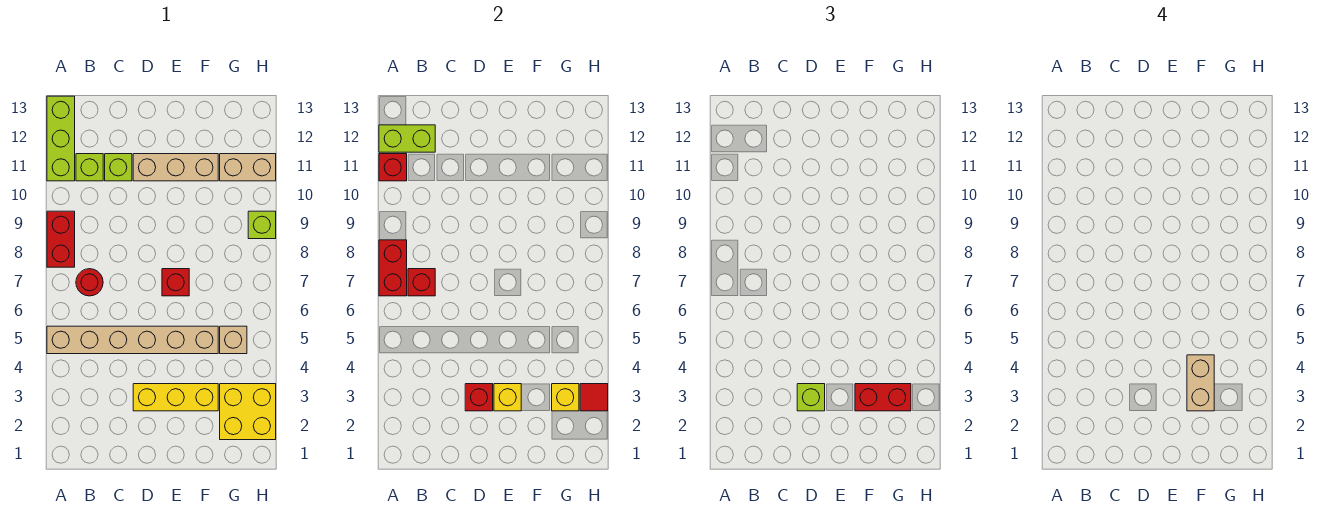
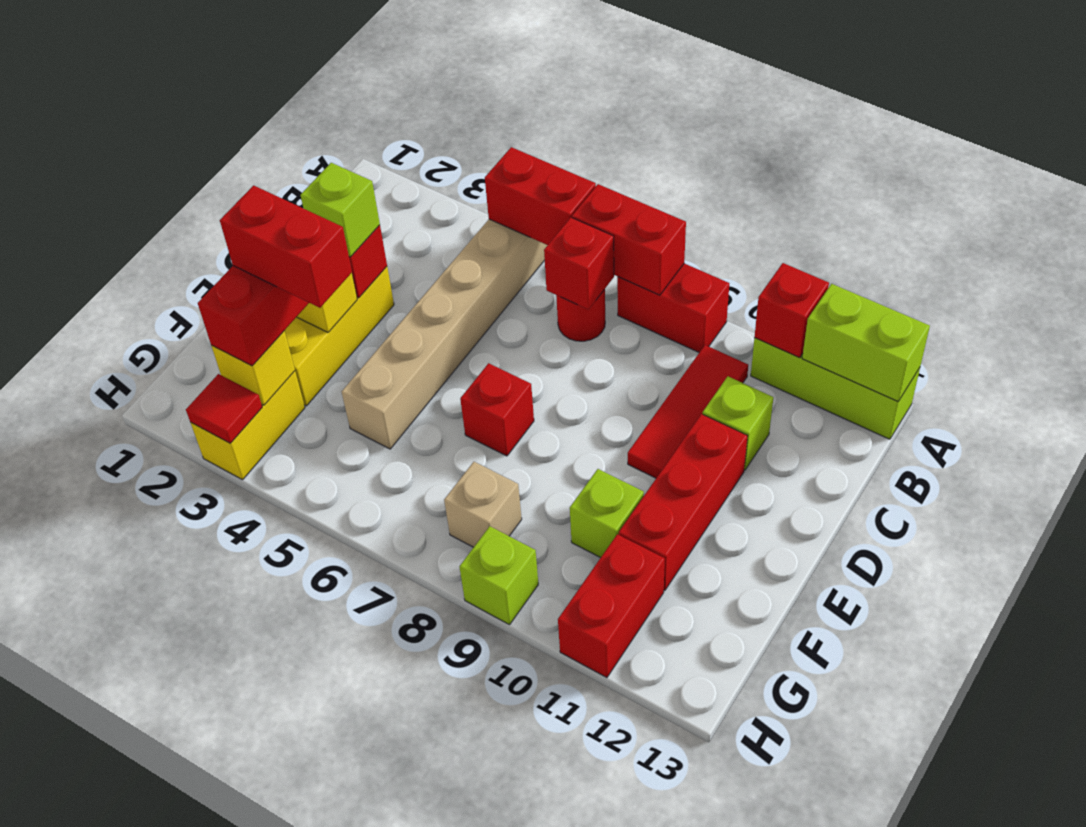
none -> red brick A5:A6 level 2
lime brick A12:B12 level 2 -> lime brick A12:A13 level 2
none -> red tile B10:D10 level 1
lime brick B11 level 1 -> lime brick F10 level 1
tan brick D11:F11 level 1 -> red brick D11:F11 level 1
tan brick F3:F4 level 4 -> red brick F3:F4 level 4
yellow brick G2:H3 level 1 -> yellow brick G3:H3 level 1
tan brick G5 level 1 -> tan brick G8 level 1
tan brick G11:H11 level 1 -> red brick G11:H11 level 1

